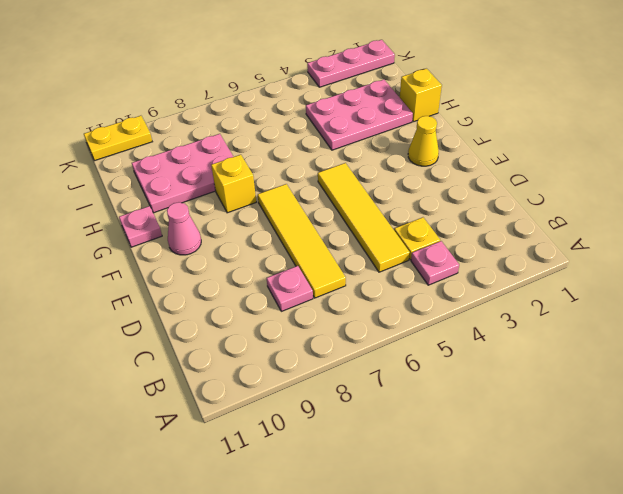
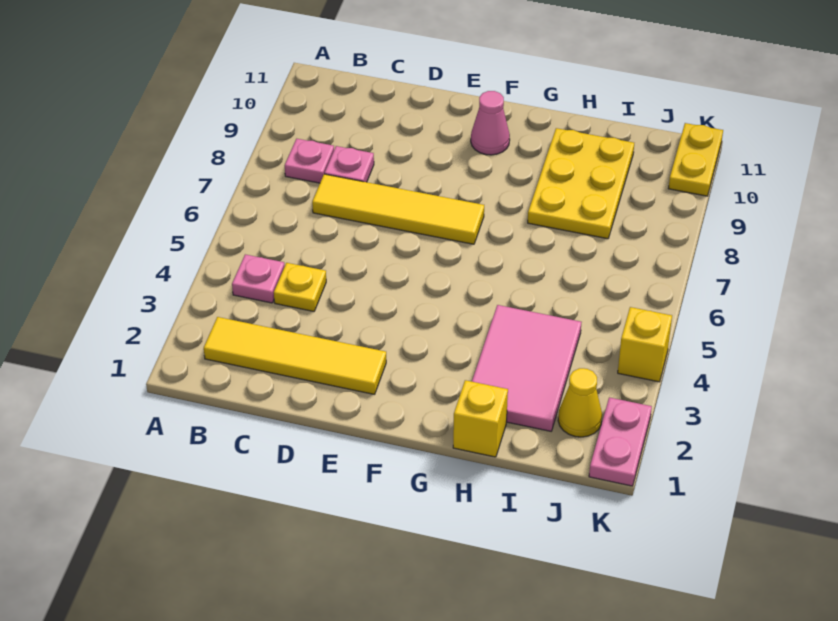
yellow tile C5:F5 level 1 -> yellow tile B2:E2 level 1
yellow cone F2 level 1 -> yellow cone J2 level 1
yellow brick G8 level 1 -> yellow brick K4 level 1
pink plate G11 level 1 -> pink plate B8 level 1
pink plate H2:I4 level 1 -> pink tile H2:I4 level 1
pink plate H8:I10 level 1 -> yellow plate H8:I10 level 1
pink plate K1:K3 level 1 -> pink plate K1:K2 level 1

